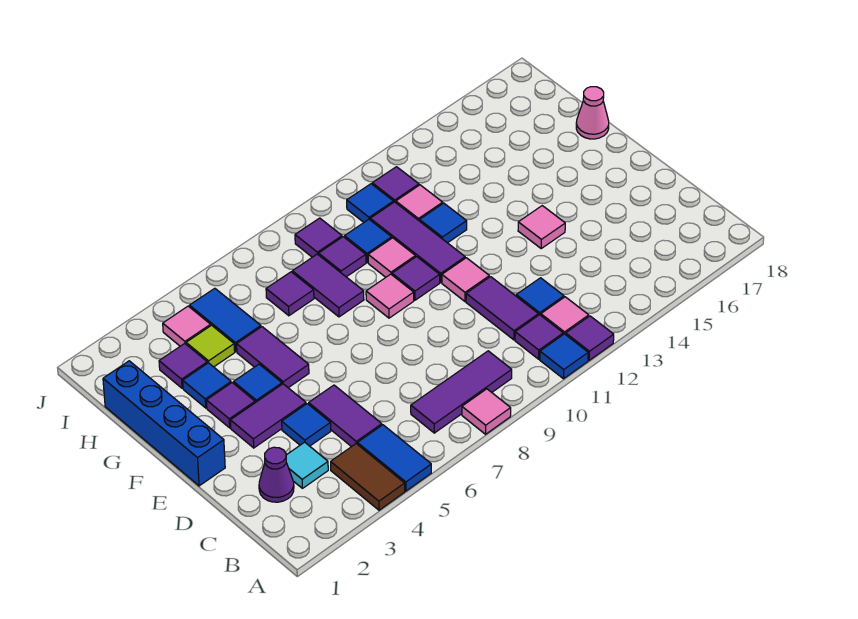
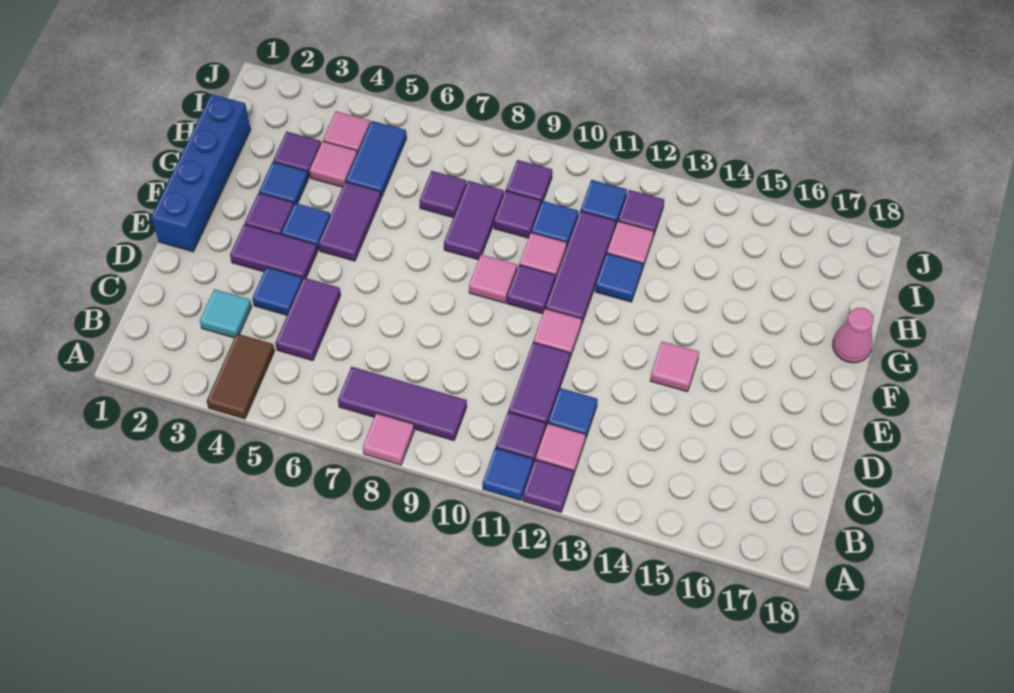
blue tile A5:B5 level 1 -> none
purple cone C2 level 1 -> none
lime tile H4 level 1 -> pink tile H4 level 1

